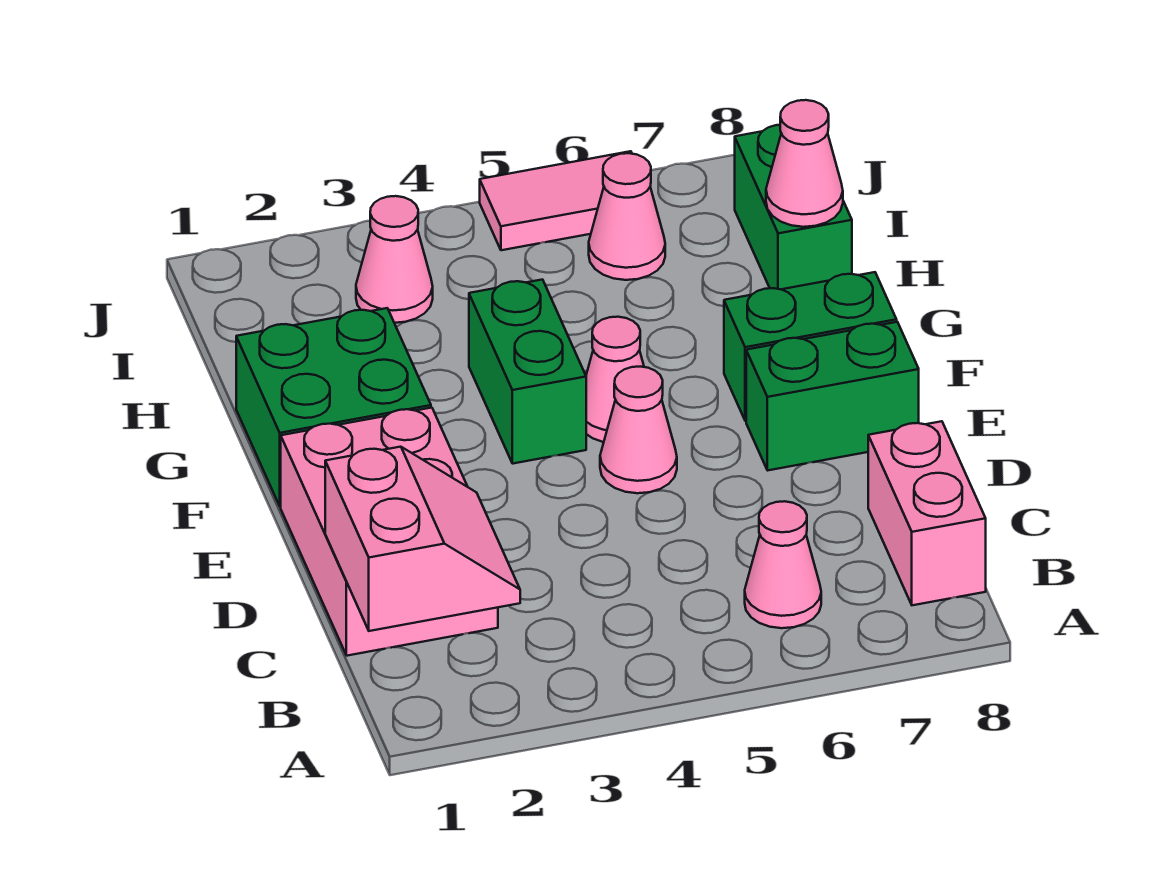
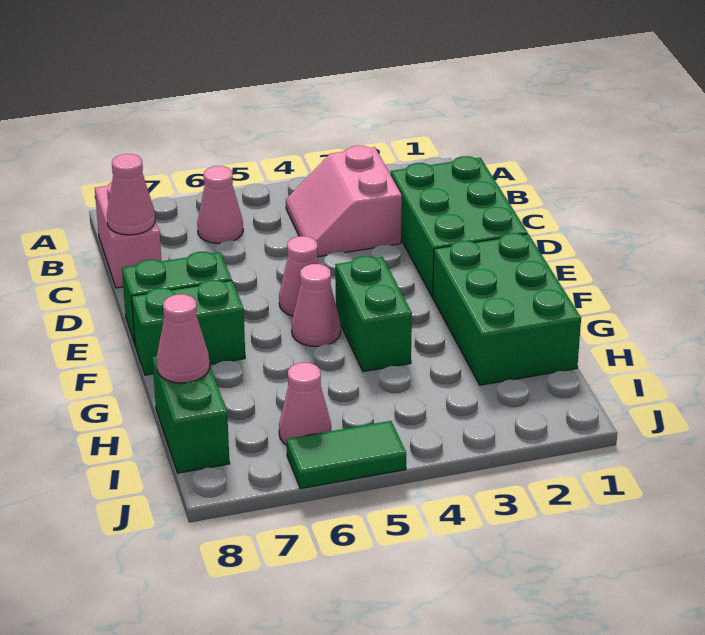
pink slope B1:C2 level 2 top 1 -> pink slope B3:C4 level 1 top 3
pink brick C1:E2 level 1 -> green brick C1:E2 level 1
green brick F1:G2 level 1 -> green brick F1:H2 level 1
pink cone I3 level 1 -> pink cone C8 level 2
pink tile J5:J6 level 1 -> green tile J5:J6 level 1

